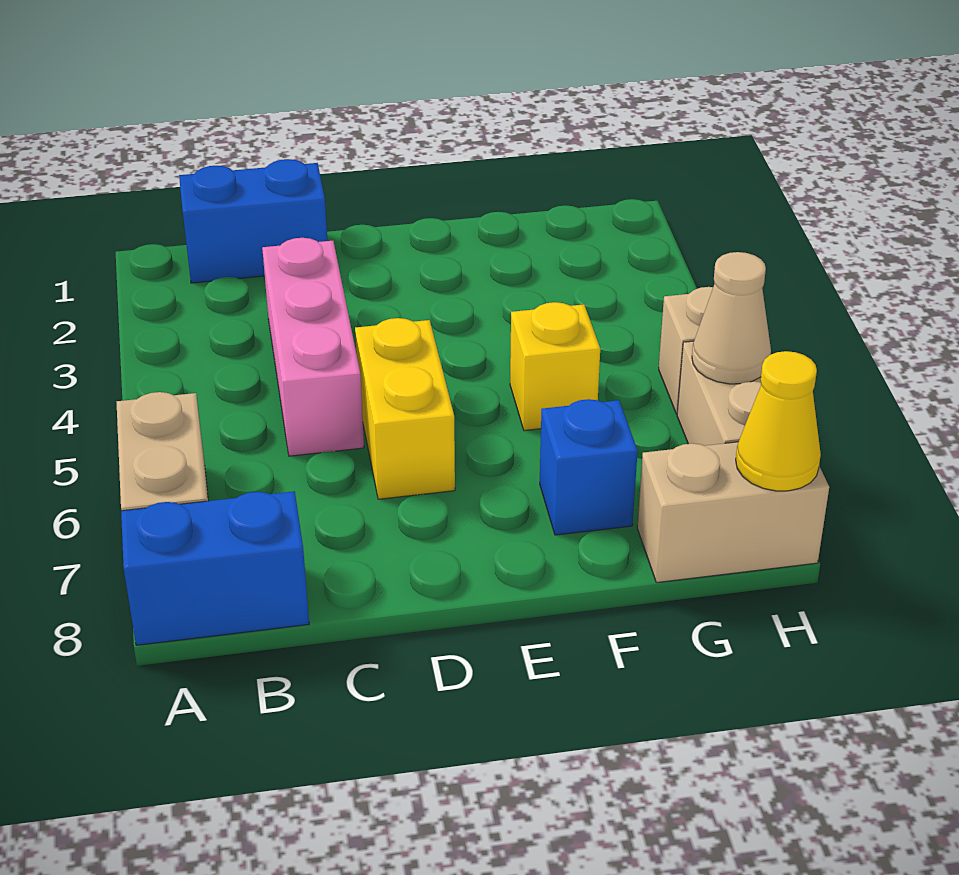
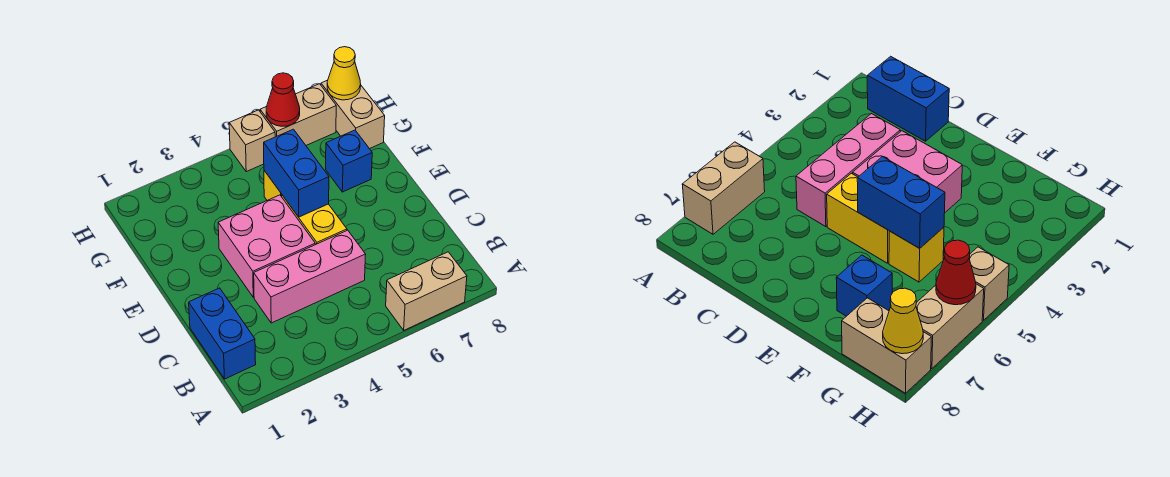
blue brick A8:B8 level 1 -> blue brick E5:F5 level 2
none -> pink brick D3:E4 level 1
yellow brick D5:D6 level 1 -> yellow brick D5:E5 level 1
tan cone H6 level 2 -> red cone H6 level 2

